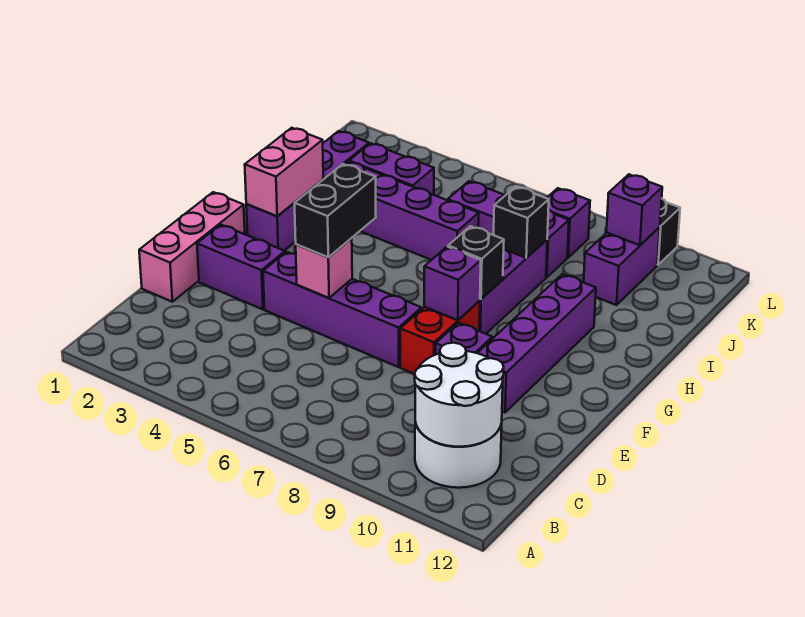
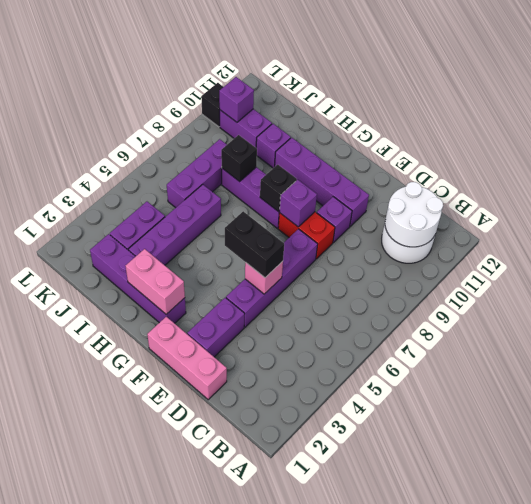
purple brick K8 level 1 -> purple brick I10 level 1

